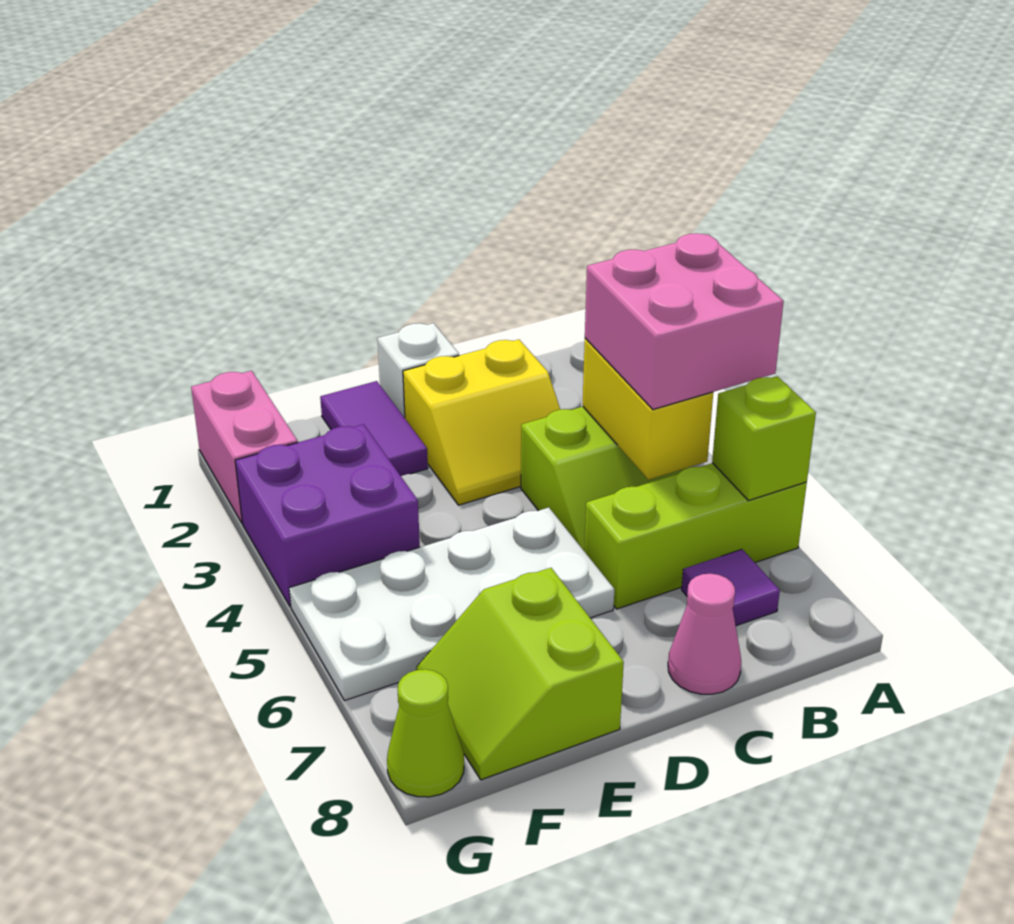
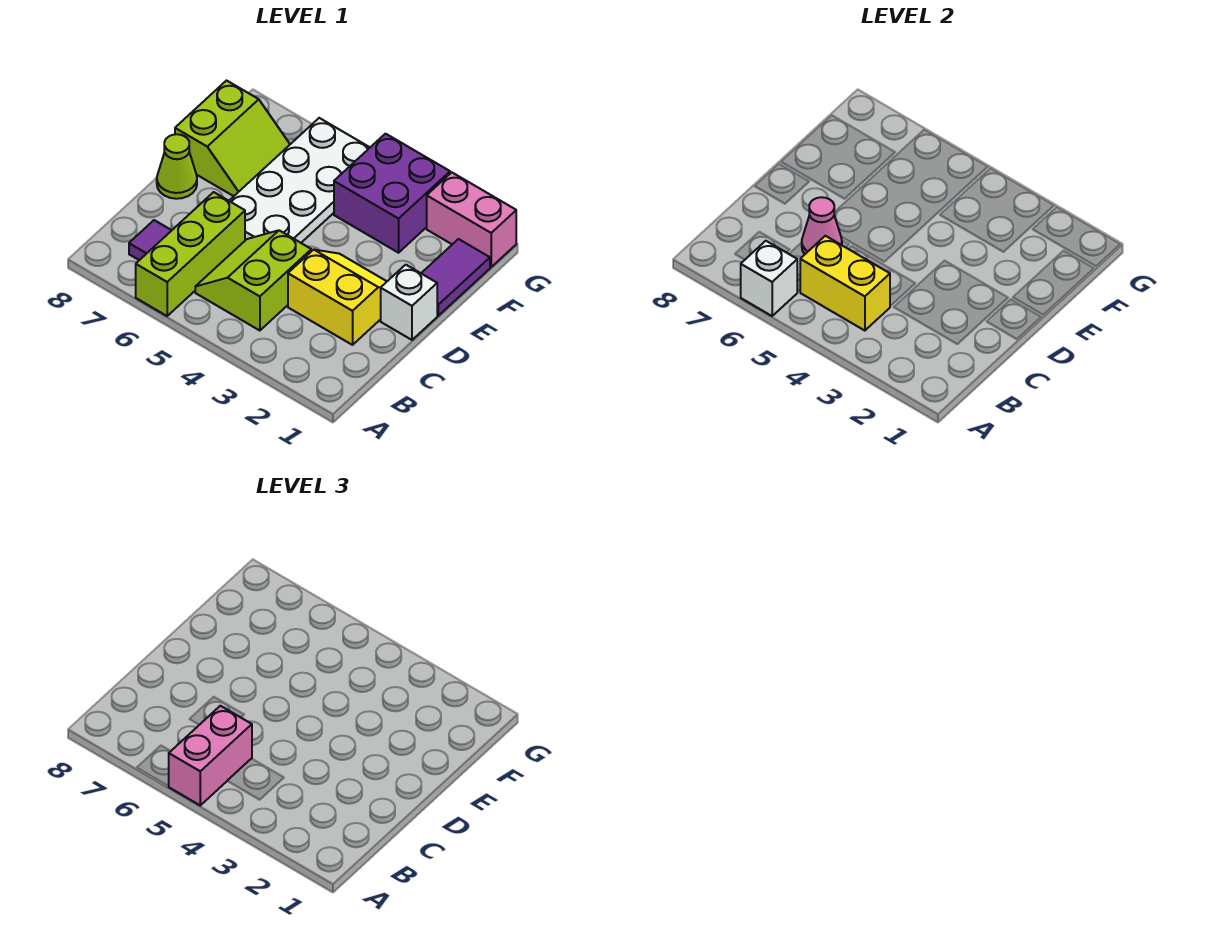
pink brick A4:B5 level 3 -> pink brick A5:B5 level 3
lime brick A6 level 2 -> white brick A6 level 2
yellow slope C2:D3 level 1 top 2 -> yellow slope C2:D3 level 1 top C
pink cone C8 level 1 -> pink cone C6 level 2
purple tile E1:E2 level 1 -> purple tile E1:F1 level 1
lime slope E7:F8 level 1 top E -> lime slope E7:F8 level 1 top 8
lime cone G8 level 1 -> lime cone D8 level 1

